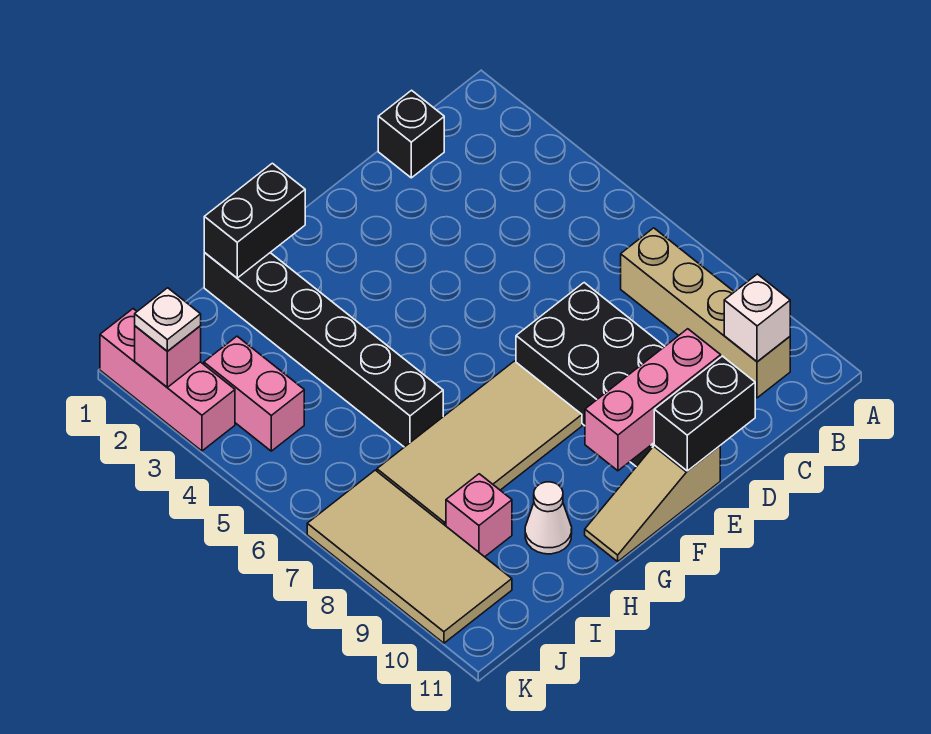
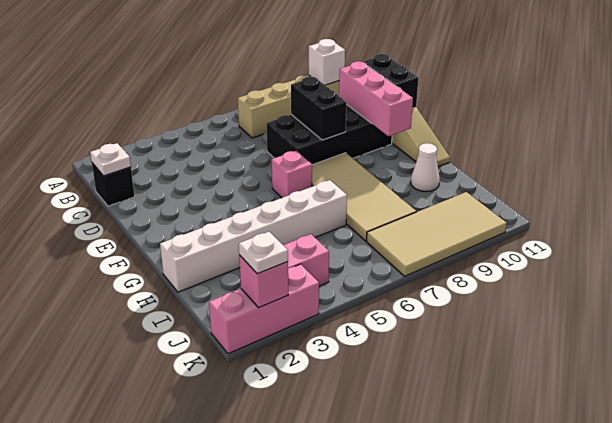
none -> white plate C1 level 2
black brick G1:H1 level 2 -> black brick D8:E8 level 2
black brick H1:H6 level 1 -> white brick H1:H6 level 1
pink brick I9 level 1 -> pink brick F6 level 1

